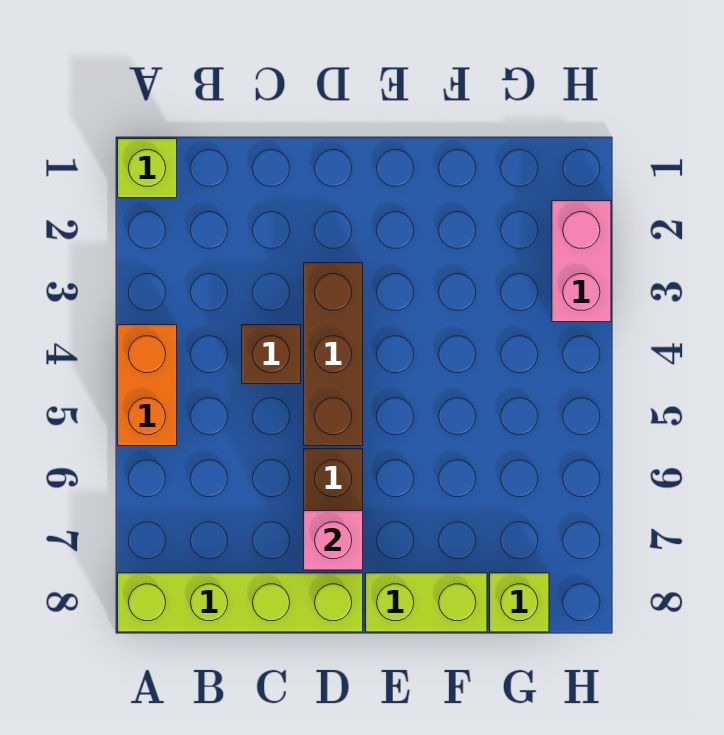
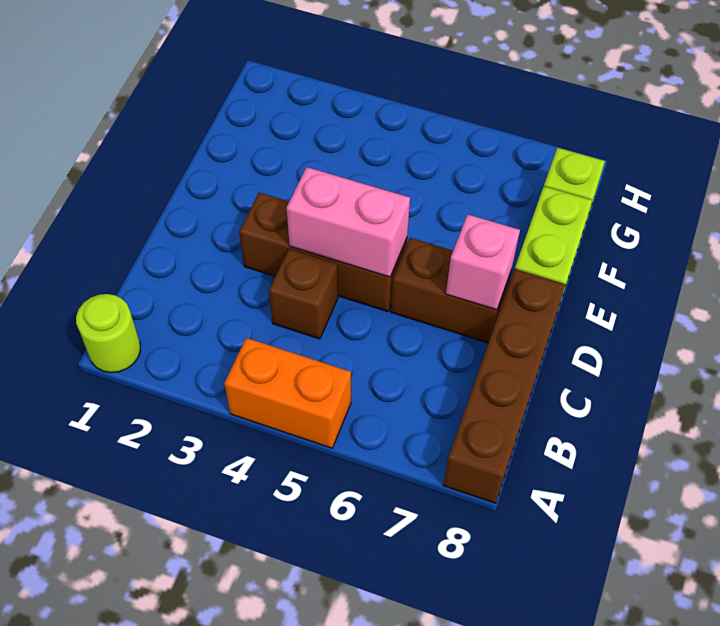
lime brick A1 level 1 -> lime round brick A1 level 1
lime brick A8:D8 level 1 -> brown brick A8:D8 level 1
pink brick H2:H3 level 1 -> pink brick D4:D5 level 2

